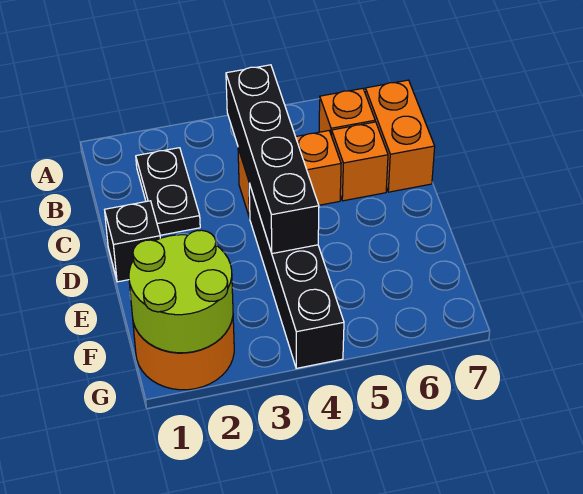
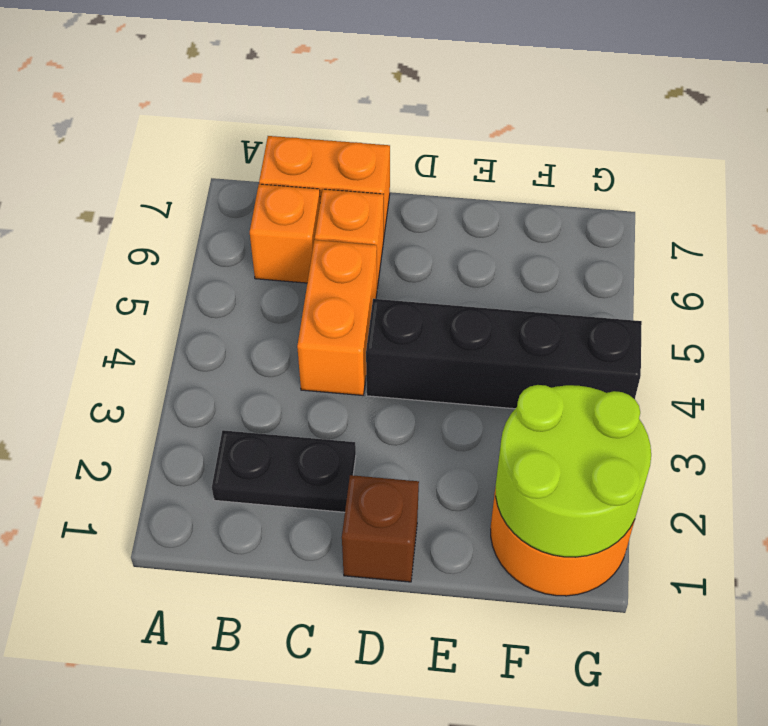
black brick B4:E4 level 2 -> none
black brick D1 level 1 -> brown brick D1 level 1

